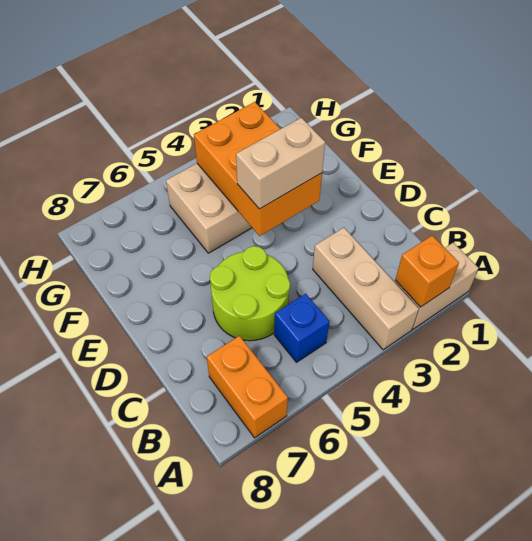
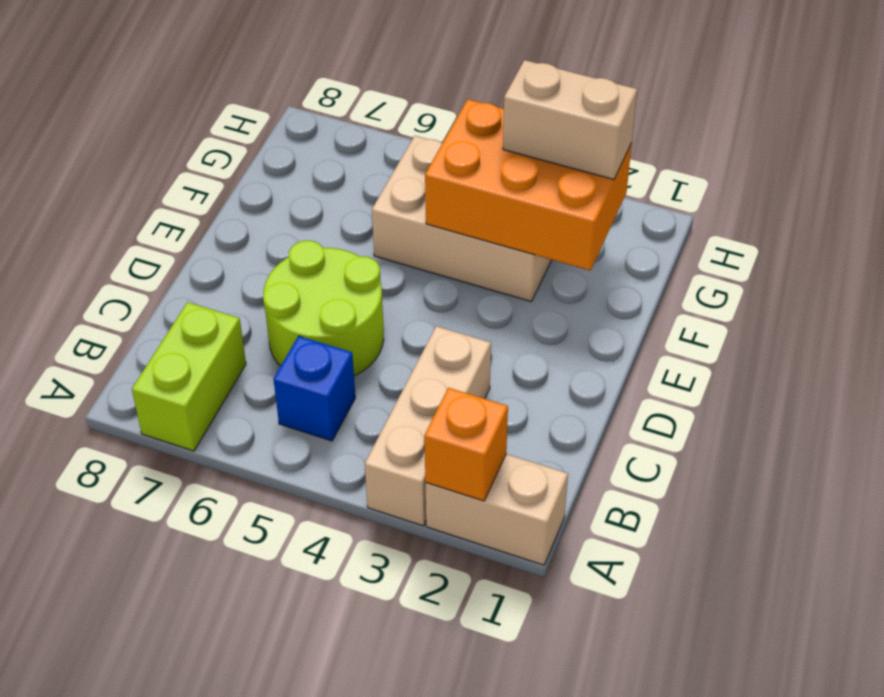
orange brick A7:B7 level 1 -> lime brick A7:B7 level 1
orange brick E3:G4 level 2 -> orange brick F2:G4 level 2
tan brick E3:E4 level 3 -> tan brick G2:G3 level 3

